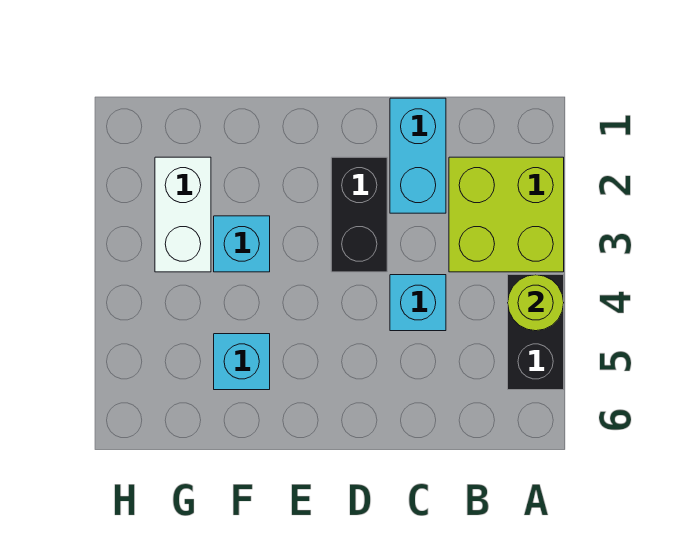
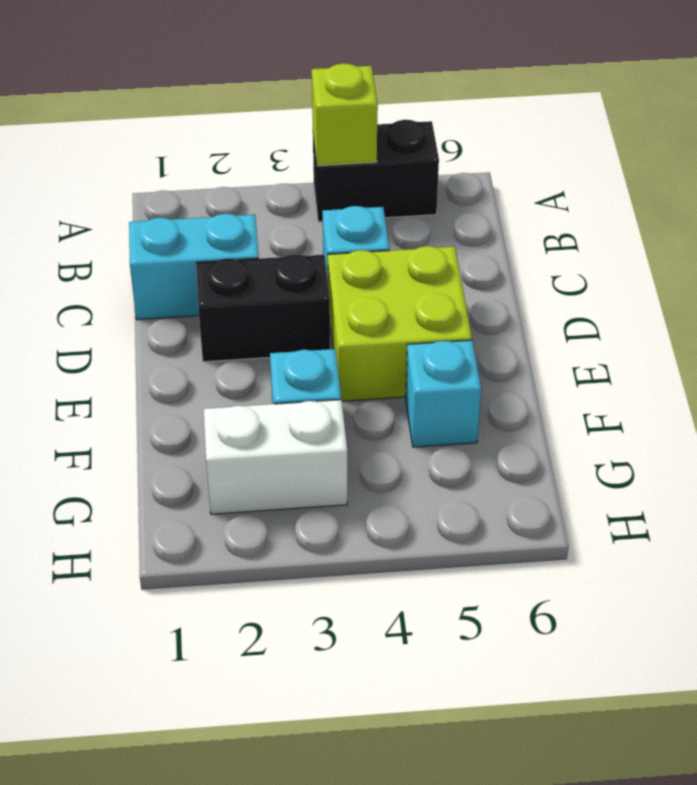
lime brick A2:B3 level 1 -> lime brick D4:E5 level 1
lime round brick A4 level 2 -> lime brick A4 level 2

